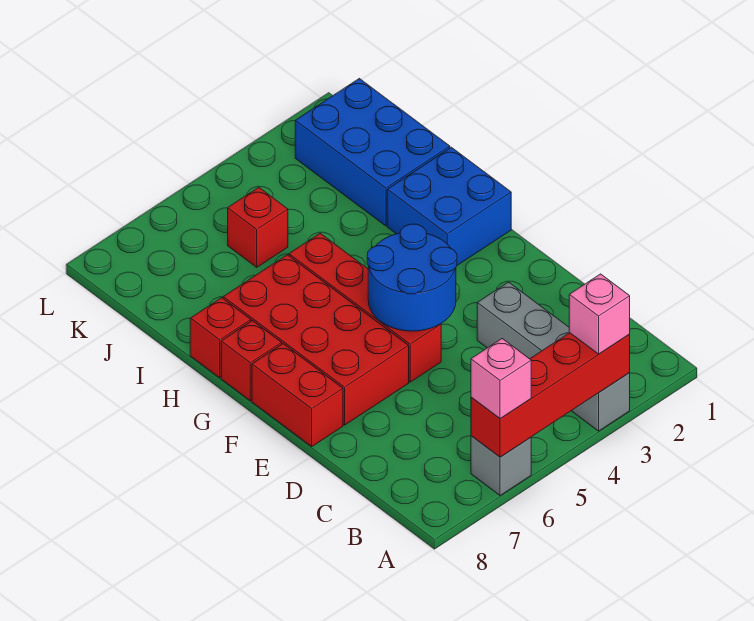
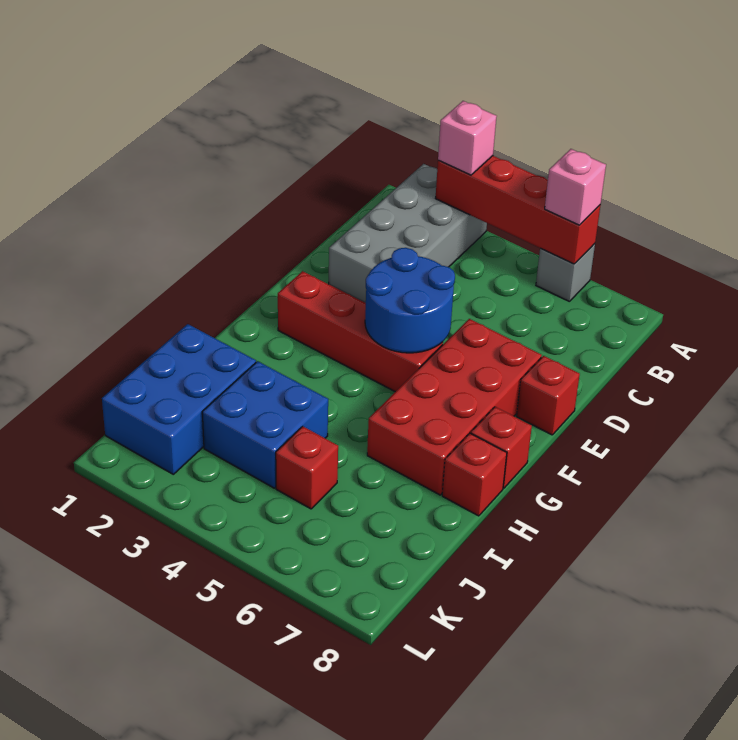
grey brick A3:D3 level 1 -> grey brick A2:D3 level 1
red brick E5:H5 level 1 -> red brick F2:F5 level 1
red brick E8:F8 level 1 -> red brick E8 level 1
blue brick G1:H2 level 1 -> blue brick I3:J4 level 1

